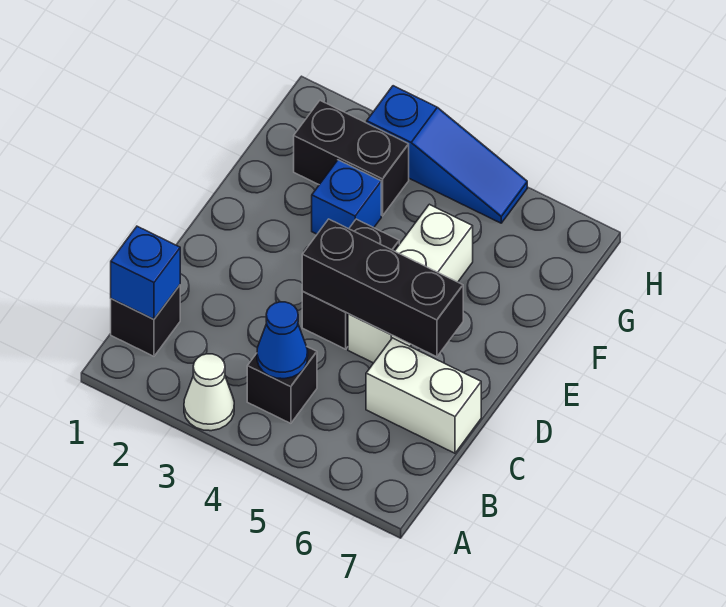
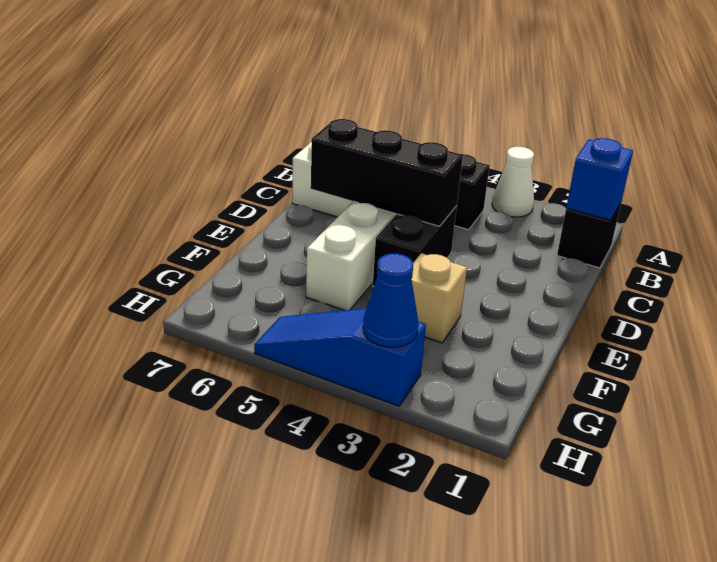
blue cone B4 level 2 -> blue cone H3 level 2
blue brick F3 level 1 -> tan brick F3 level 1
black brick G2:G3 level 1 -> none

